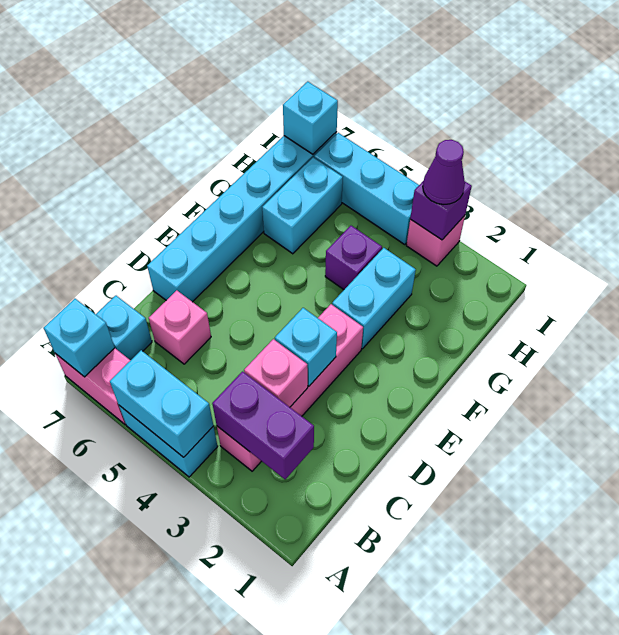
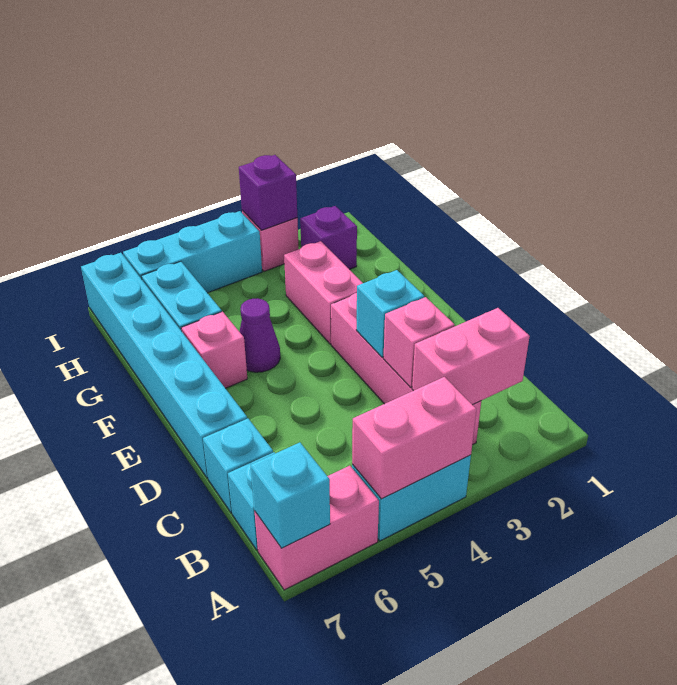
cyan brick A4:A5 level 2 -> pink brick A4:A5 level 2
purple brick B2:B3 level 2 -> pink brick B2:B3 level 2
pink brick C6 level 1 -> pink brick F6 level 1
cyan brick F3:G3 level 1 -> pink brick F3:G3 level 1
purple brick G4 level 1 -> purple brick H2 level 1
purple cone I3 level 3 -> purple cone F5 level 1
cyan brick I7 level 2 -> cyan brick C7 level 1

